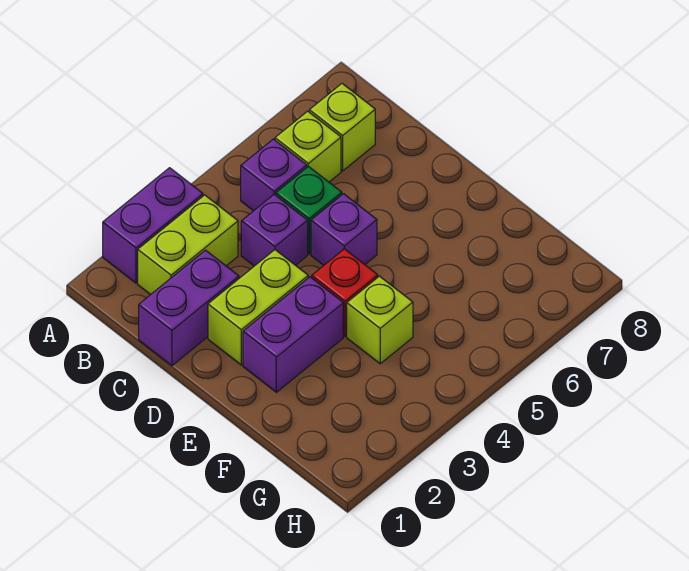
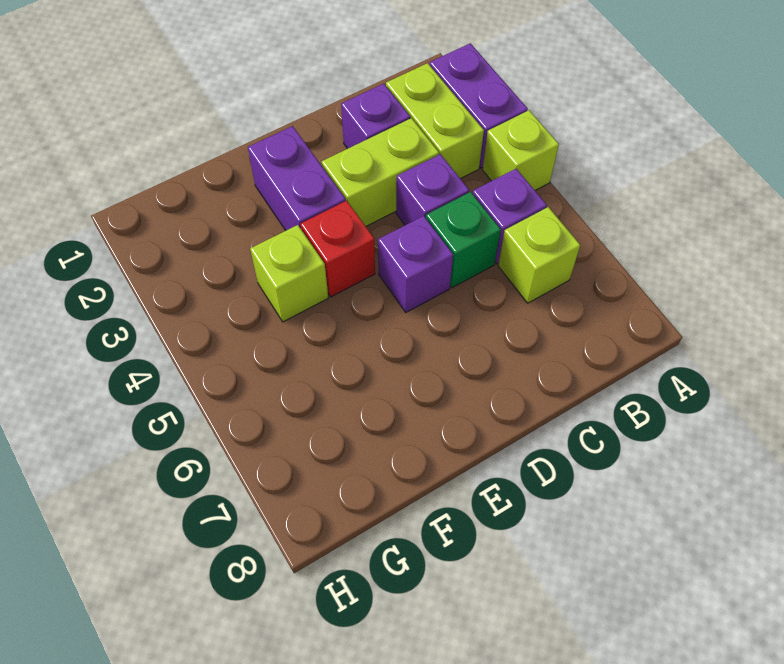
lime brick B7 level 1 -> lime brick A4 level 1
purple brick C1:C2 level 1 -> purple brick C2 level 1
lime brick D2:D3 level 1 -> lime brick C3:D3 level 1

